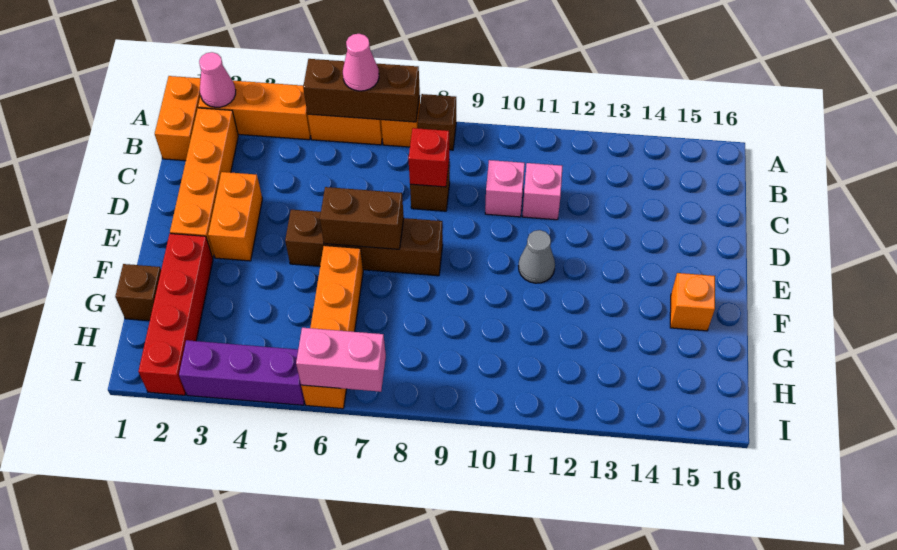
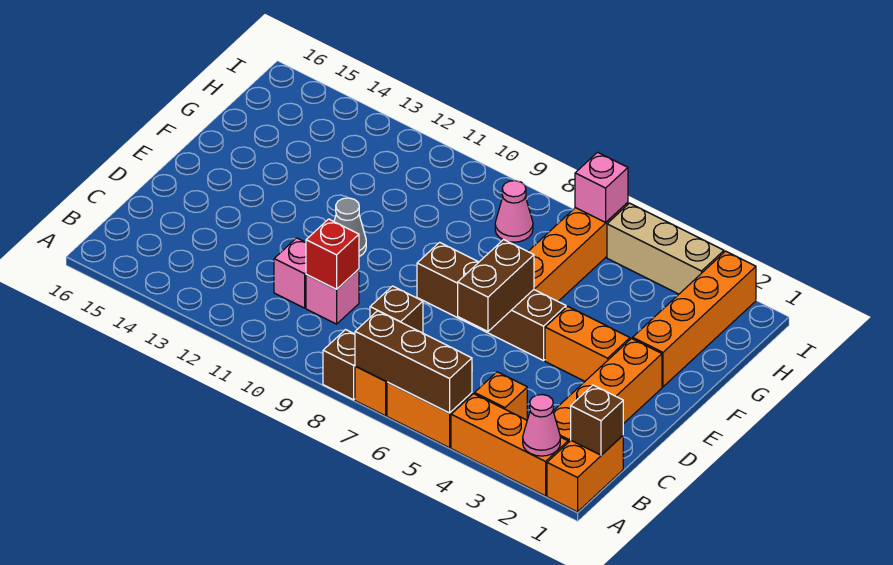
pink cone A6 level 3 -> pink cone H8 level 1
red brick C8 level 2 -> red brick C10 level 2
orange brick D3:E3 level 1 -> orange brick E3:E4 level 1
brown brick E6:E7 level 2 -> brown brick D6:E6 level 2
red brick F2:I2 level 1 -> orange brick F2:I2 level 1
orange brick F15 level 1 -> orange brick B4 level 1
brown brick G1 level 1 -> brown brick B1 level 2
purple brick I3:I5 level 1 -> tan brick I3:I5 level 1
pink brick I6:I7 level 2 -> pink brick I6 level 2

